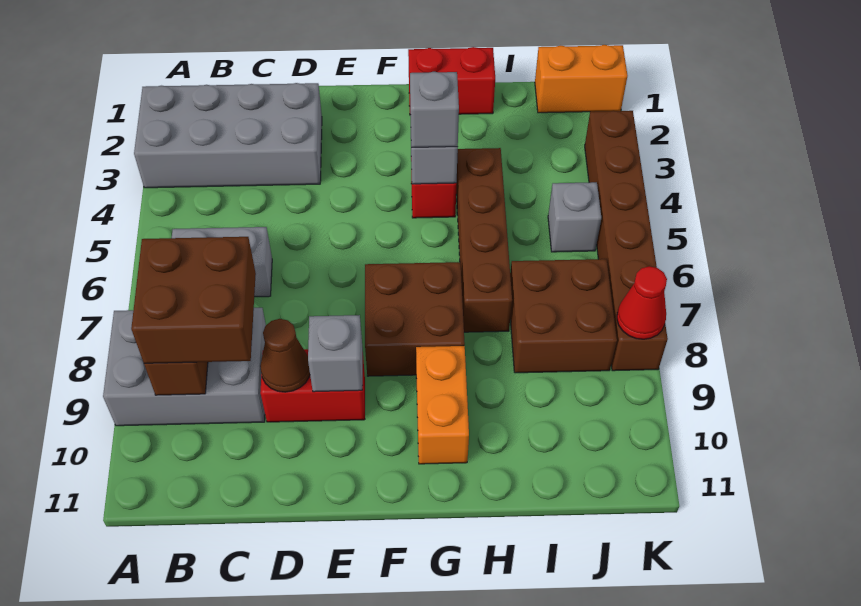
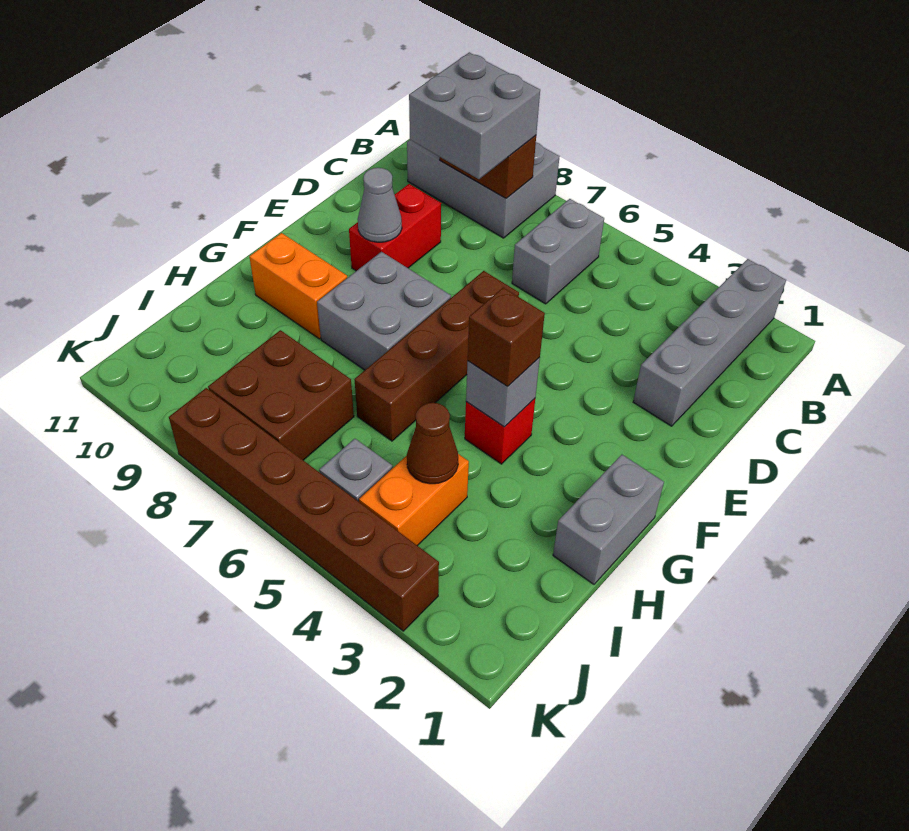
grey brick A2:D3 level 1 -> grey brick A2:D2 level 1
grey brick A8:C9 level 1 -> grey brick A8:B10 level 1
brown brick B8:C9 level 3 -> grey brick B8:C9 level 3
brown cone D9 level 2 -> brown cone I4 level 2
grey brick E9 level 2 -> grey cone E9 level 2
brown brick F7:G8 level 1 -> grey brick F7:G8 level 1
red brick G1:H1 level 1 -> grey brick G1:H1 level 1
grey brick G4 level 3 -> brown brick G4 level 3
brown brick H4:H7 level 1 -> brown brick E6:H6 level 1
orange brick J1:K1 level 1 -> orange brick I4:J4 level 1
red cone K8 level 2 -> none

